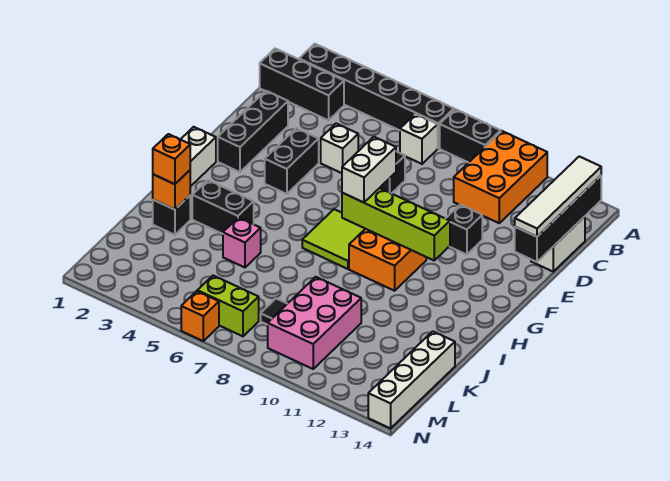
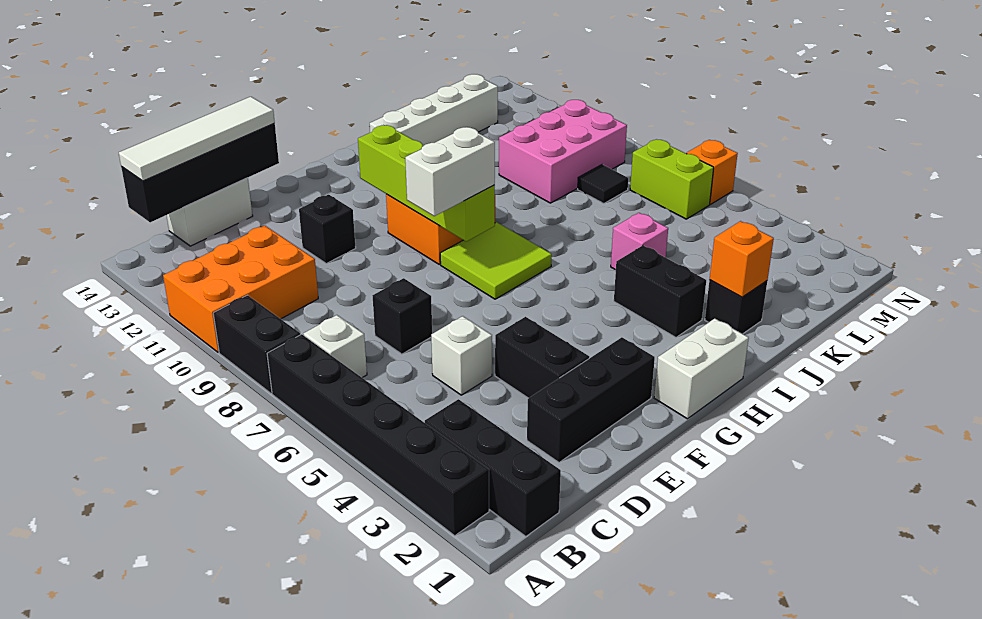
black brick E4:F4 level 1 -> black brick E3:E4 level 1
orange brick J2 level 3 -> none
white brick K14:N14 level 1 -> white brick I13:L13 level 1

